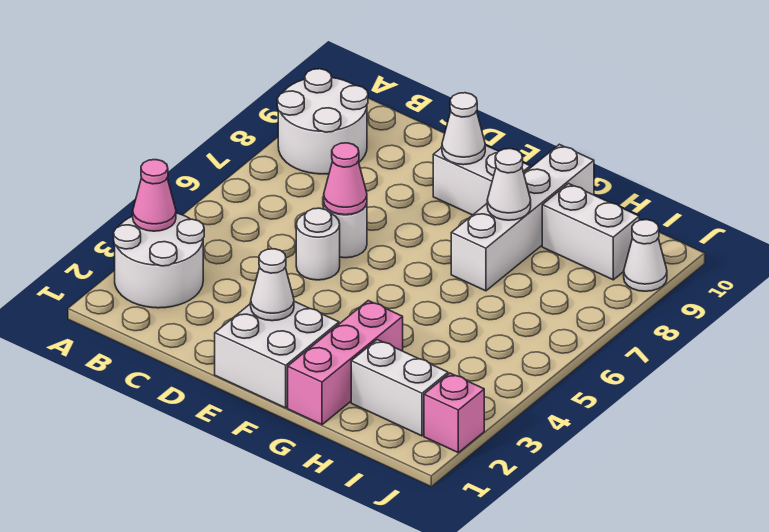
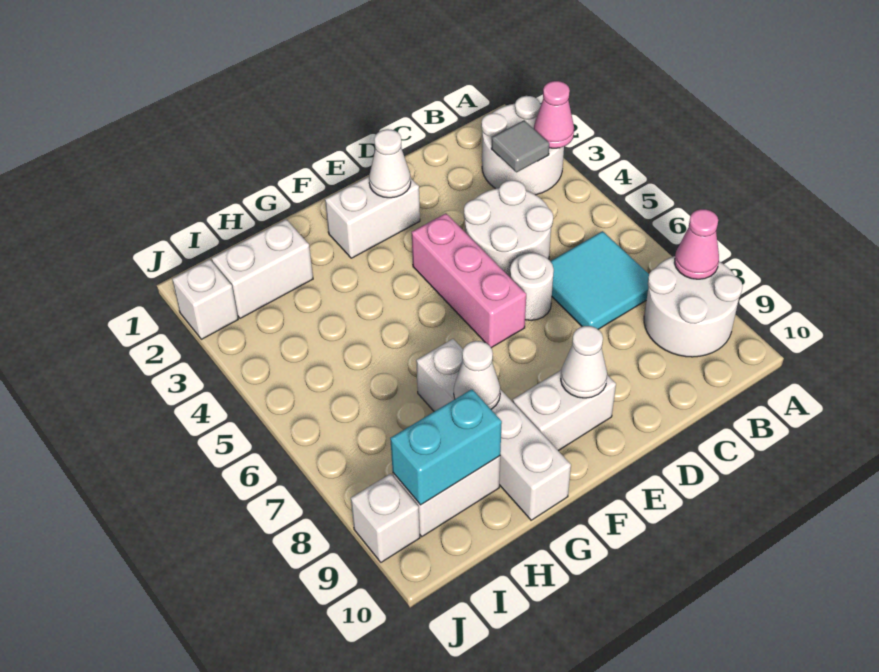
none -> grey tile B3 level 2
none -> cyan tile B6:C7 level 1
white round brick D5 level 1 -> white round brick C4:D5 level 1
pink cone D6 level 2 -> pink cone A8 level 2
white brick E1:F2 level 1 -> white brick E2:F2 level 1
pink brick G1:G3 level 1 -> pink brick E4:E6 level 1
none -> cyan brick H9:I9 level 2
pink brick J2 level 1 -> white brick J2 level 1
white cone J9 level 1 -> white brick J9 level 1

